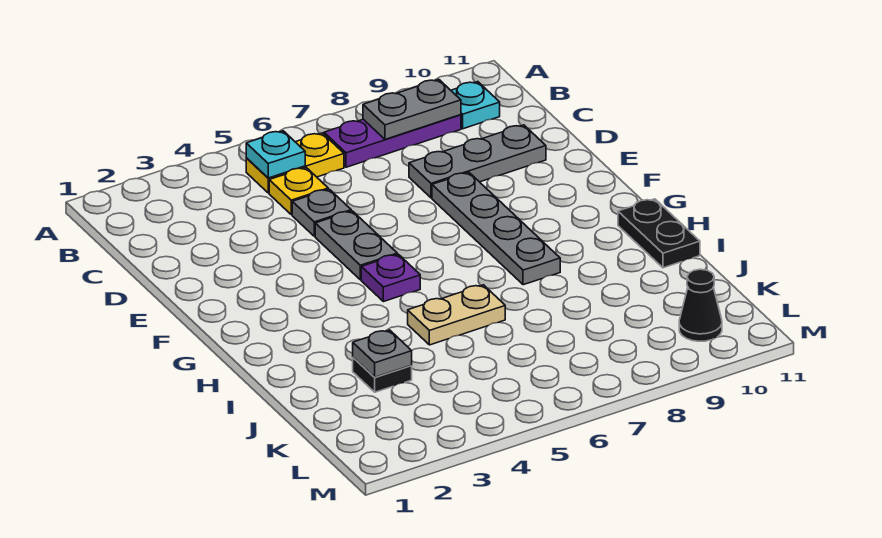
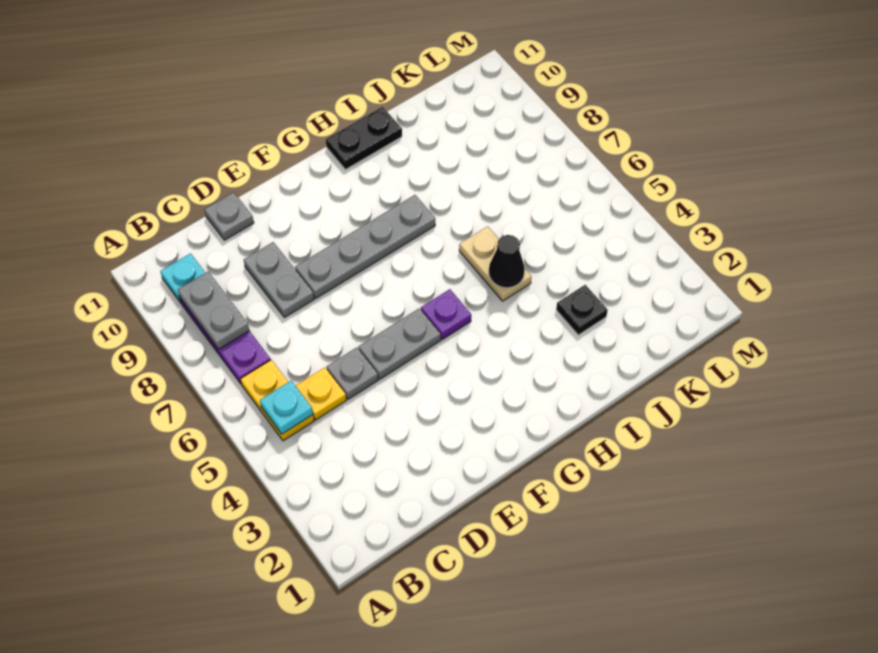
grey plate D8:D10 level 1 -> grey plate D8:D9 level 1
grey plate J3 level 2 -> grey plate D11 level 1
black cone L10 level 1 -> black cone I5 level 2

